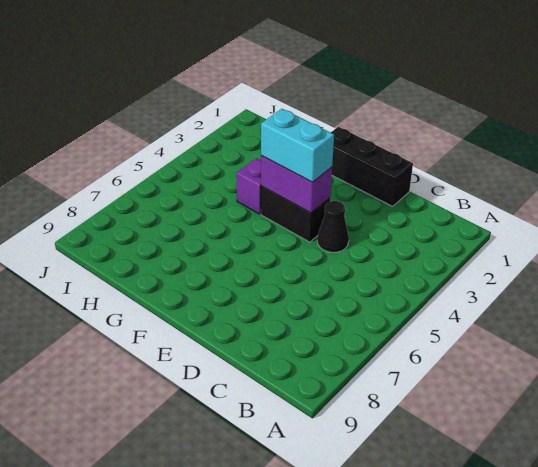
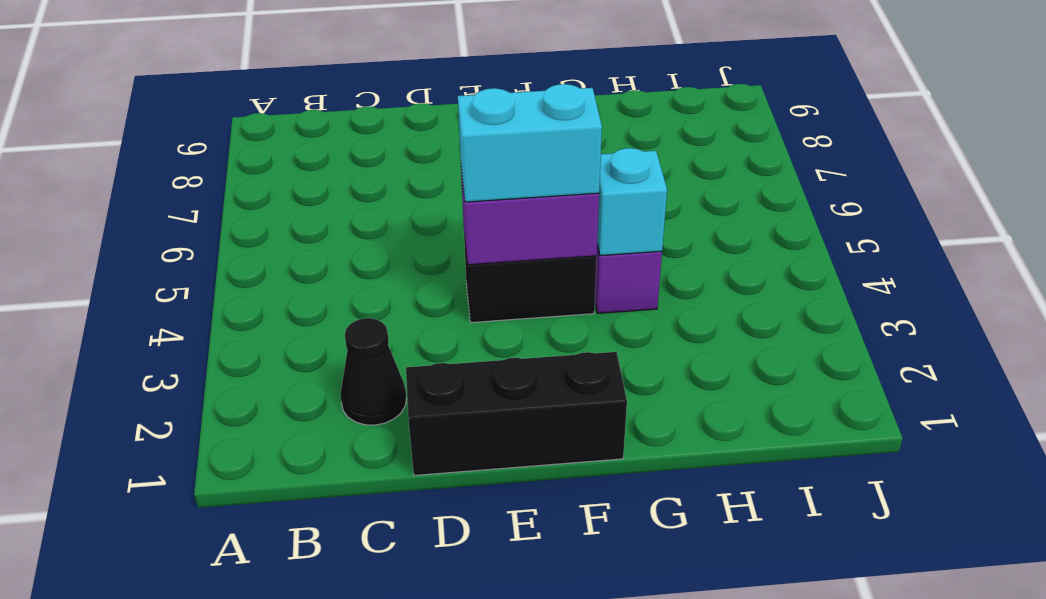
black cone D4 level 1 -> black cone C2 level 1
none -> cyan brick G4 level 2

